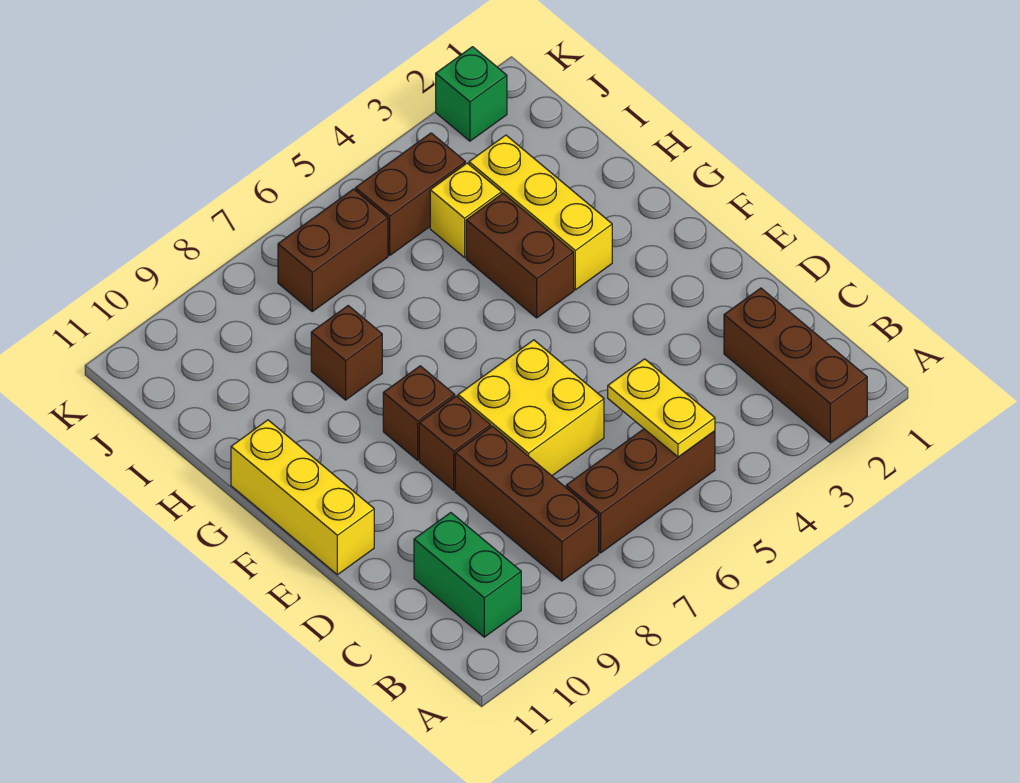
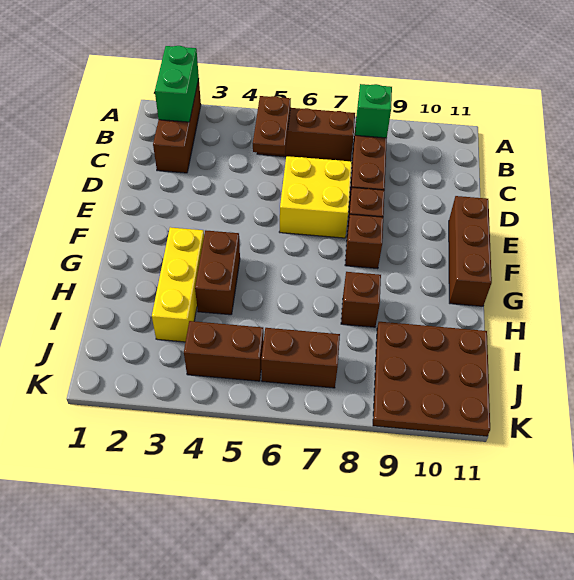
yellow plate B5:C5 level 2 -> brown plate B5:C5 level 2
green brick B10:C10 level 1 -> green brick A2:B2 level 2
yellow brick E11:G11 level 1 -> brown brick E11:G11 level 1
yellow brick I4 level 1 -> none
none -> brown plate I9:K11 level 1
green brick K2 level 1 -> green brick B8 level 2

